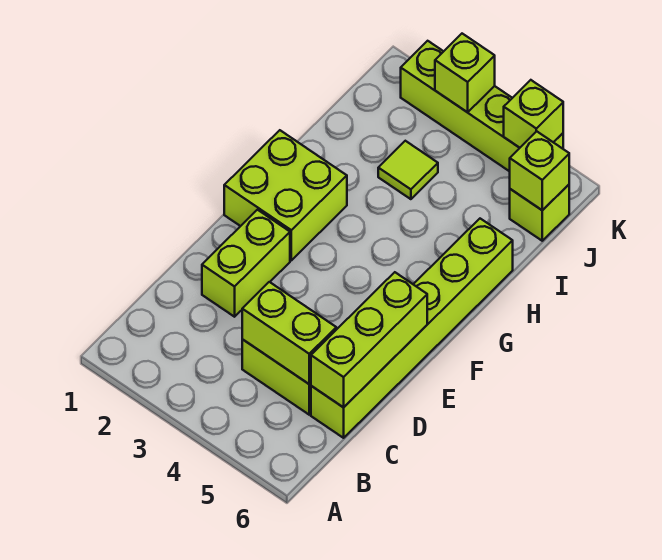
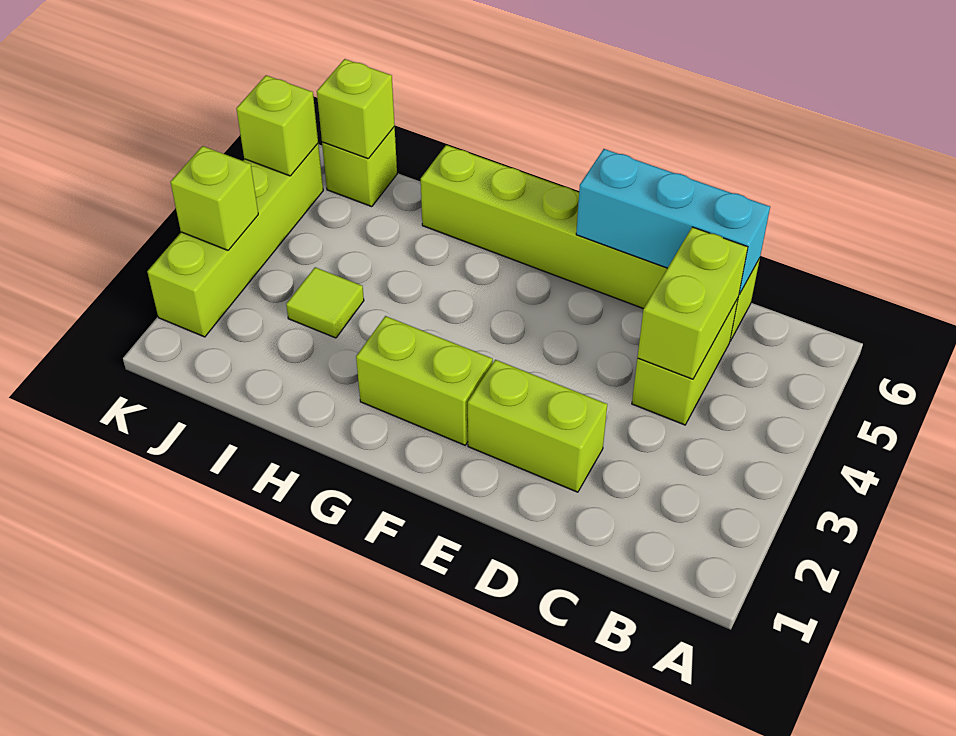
lime brick C6:E6 level 2 -> cyan brick C6:E6 level 2
lime brick F1:G2 level 1 -> lime brick F2:G2 level 1

